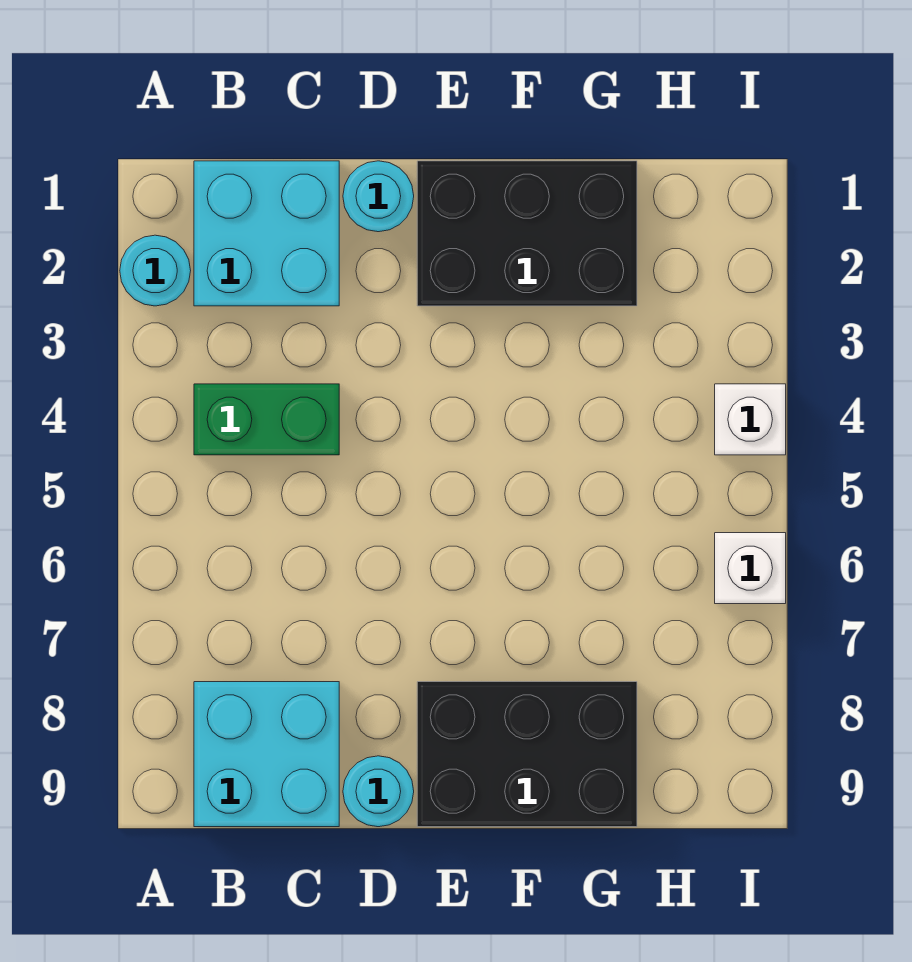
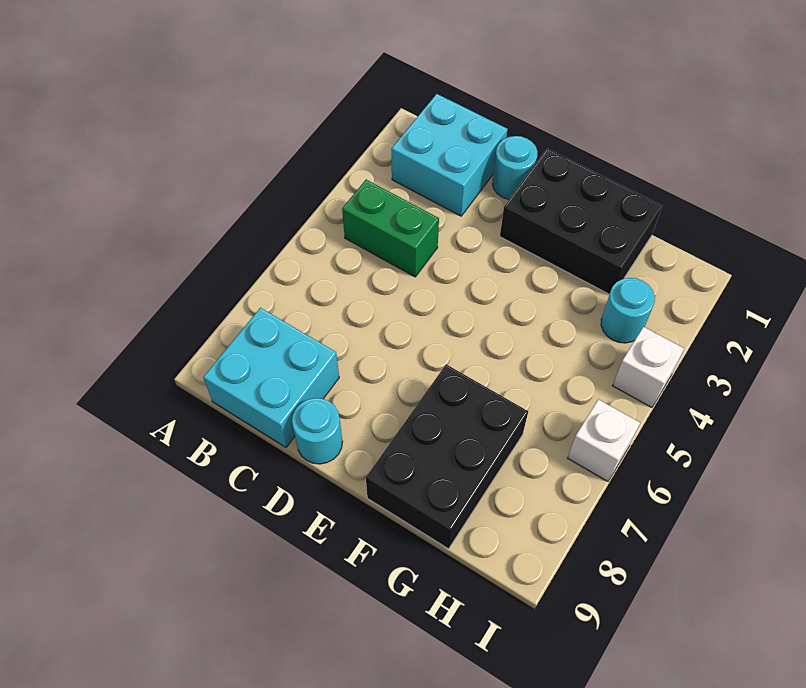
cyan round brick A2 level 1 -> cyan round brick H3 level 1
black brick E8:G9 level 1 -> black brick F7:G9 level 1

